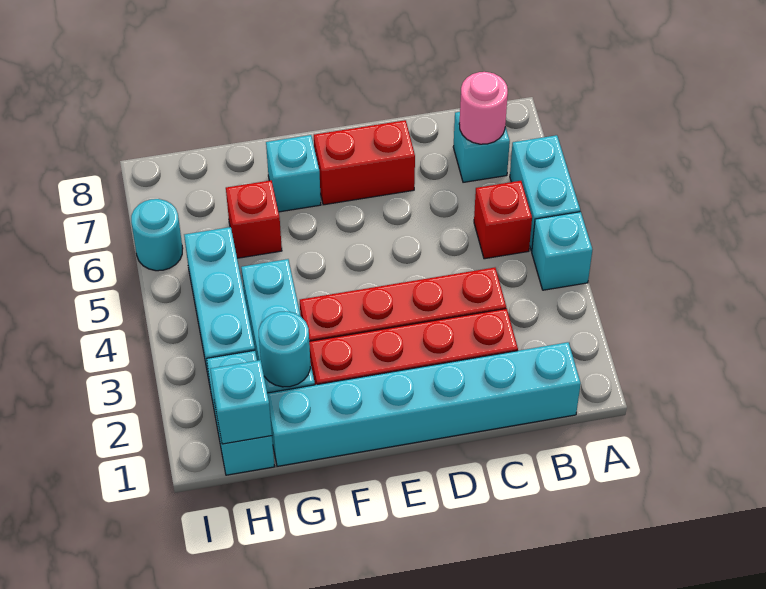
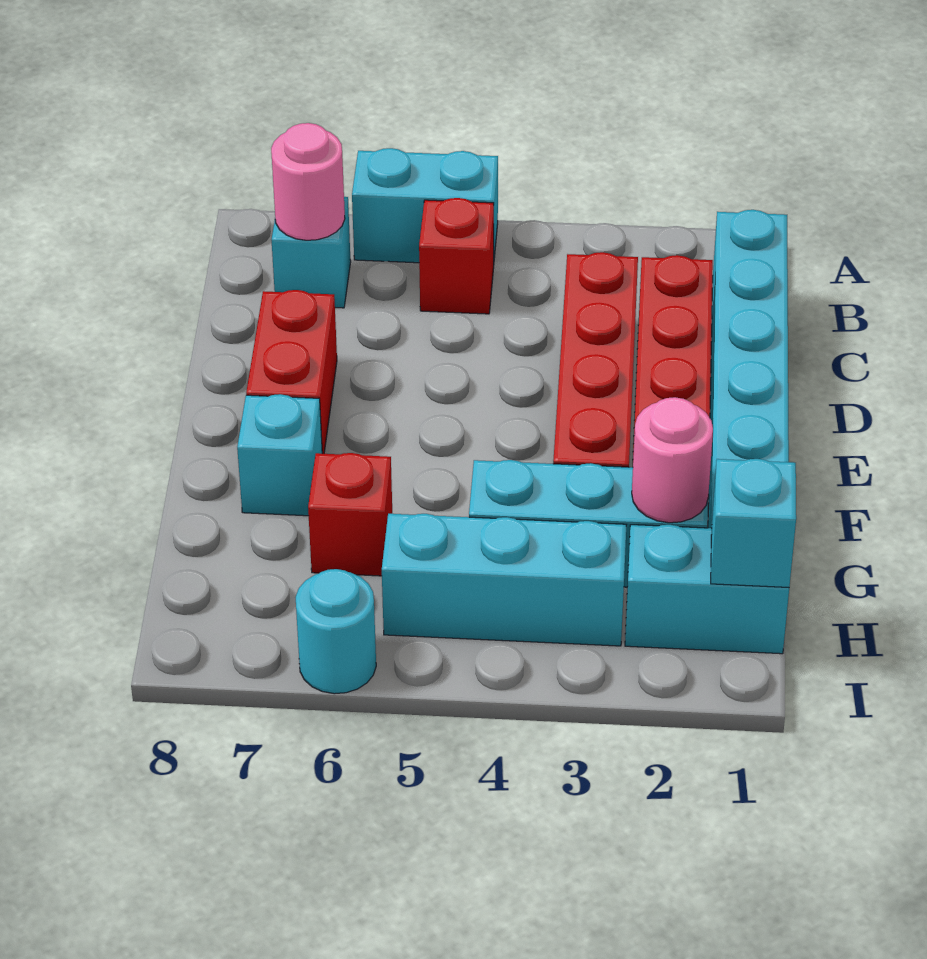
cyan brick A4 level 1 -> none
cyan round brick G2 level 2 -> pink round brick G2 level 2

